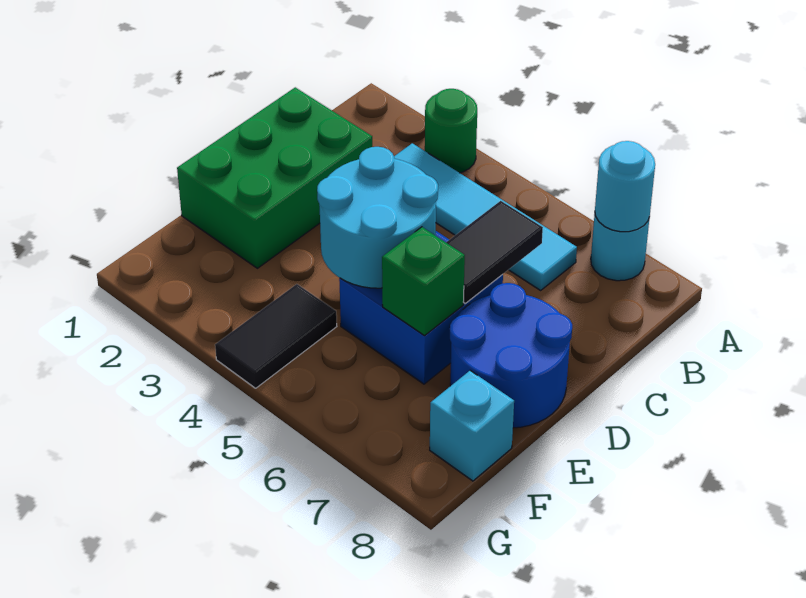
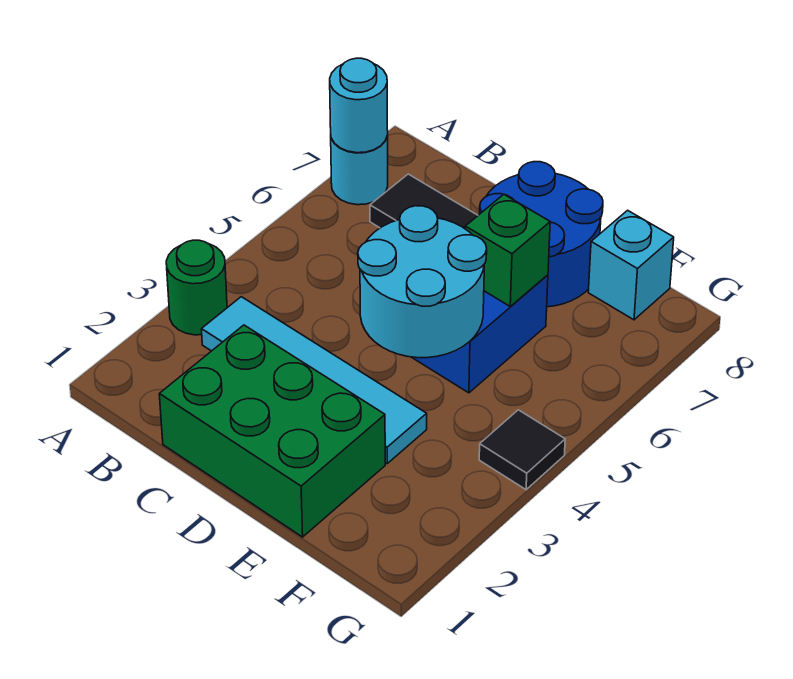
cyan tile B3:B6 level 1 -> cyan tile B3:E3 level 1
black tile F4:G4 level 1 -> black tile G4 level 1

